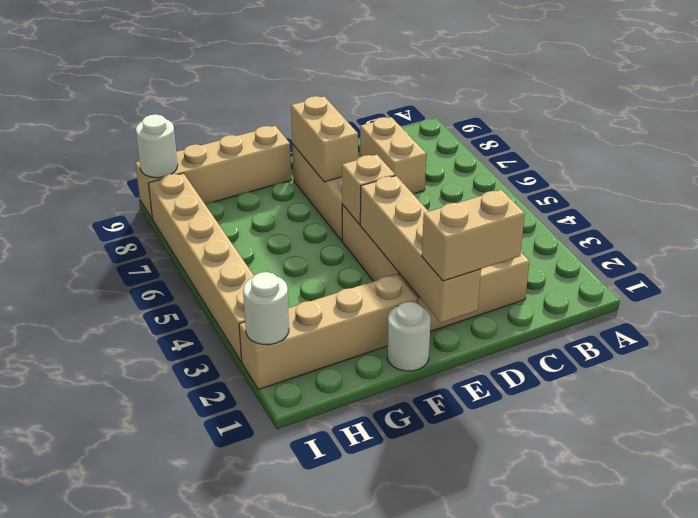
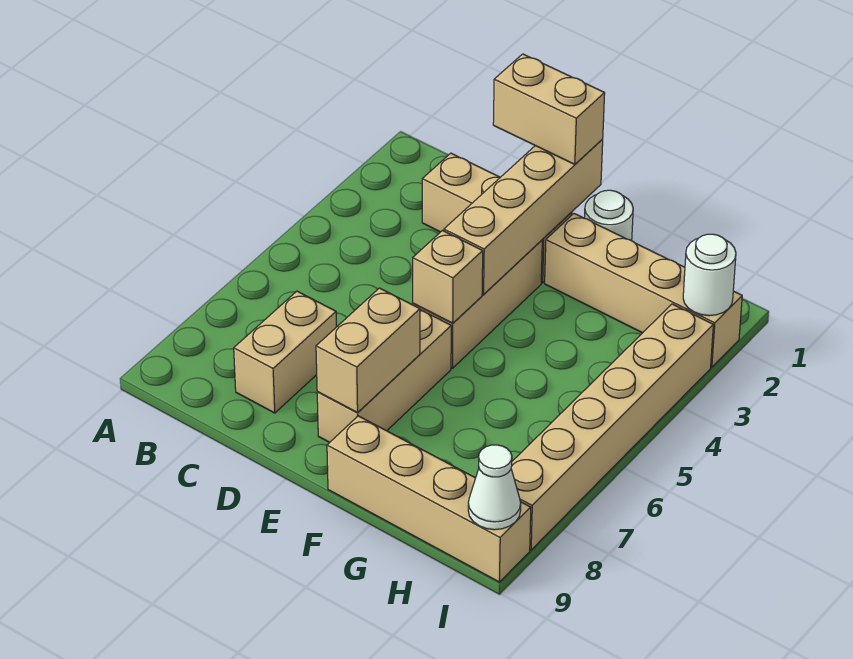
white round brick I9 level 2 -> white cone I9 level 2

